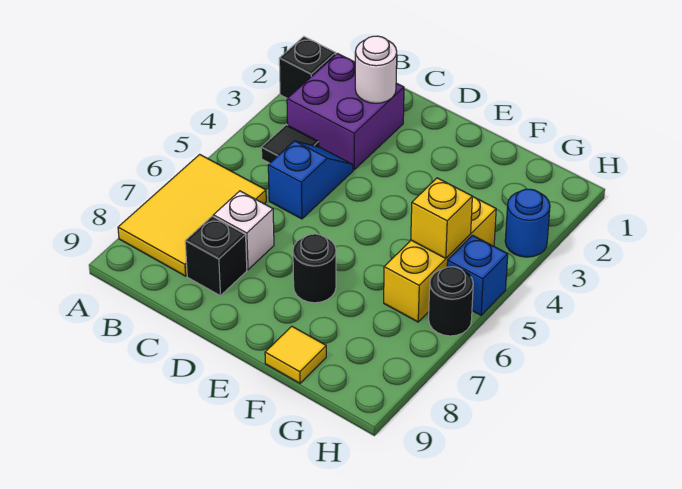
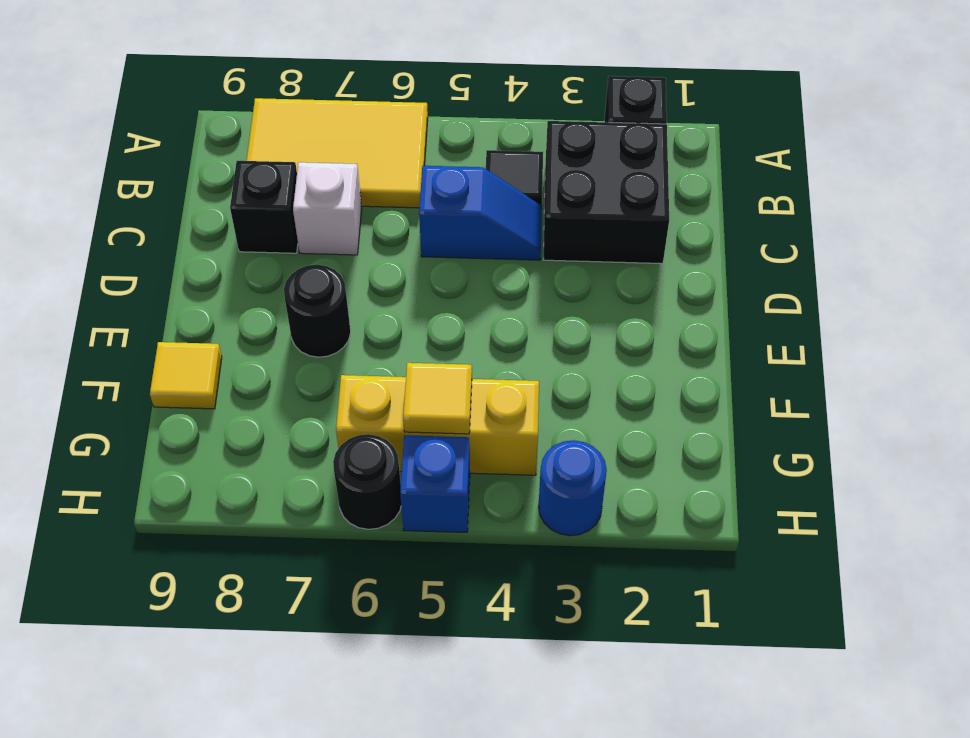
purple brick B2:C3 level 1 -> black brick B2:C3 level 1
white round brick C2 level 2 -> none
yellow brick G5 level 2 -> yellow tile G5 level 2

